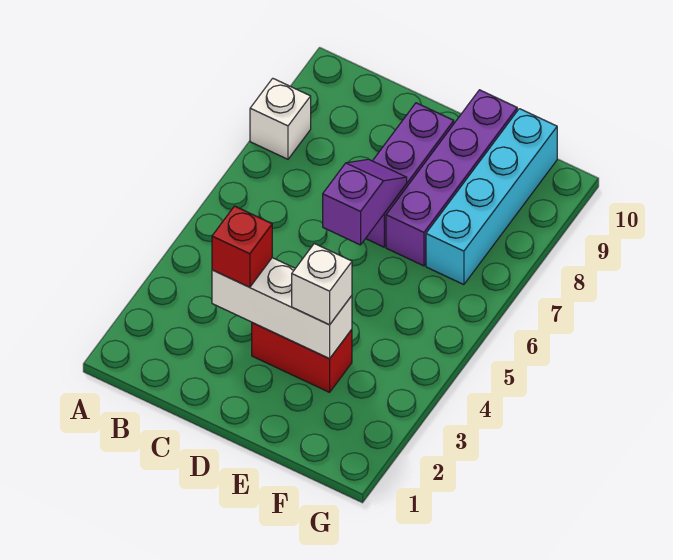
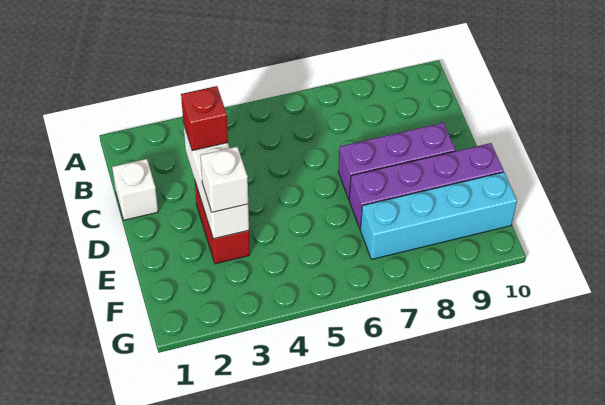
white brick A8 level 1 -> white brick C1 level 1
purple slope D6:D7 level 2 top 6 -> none

